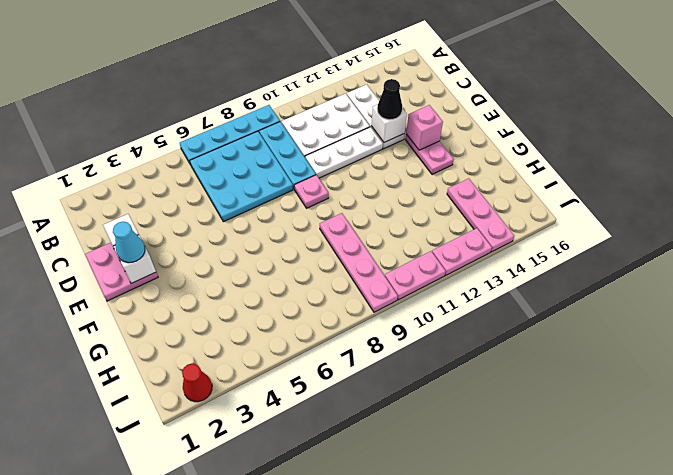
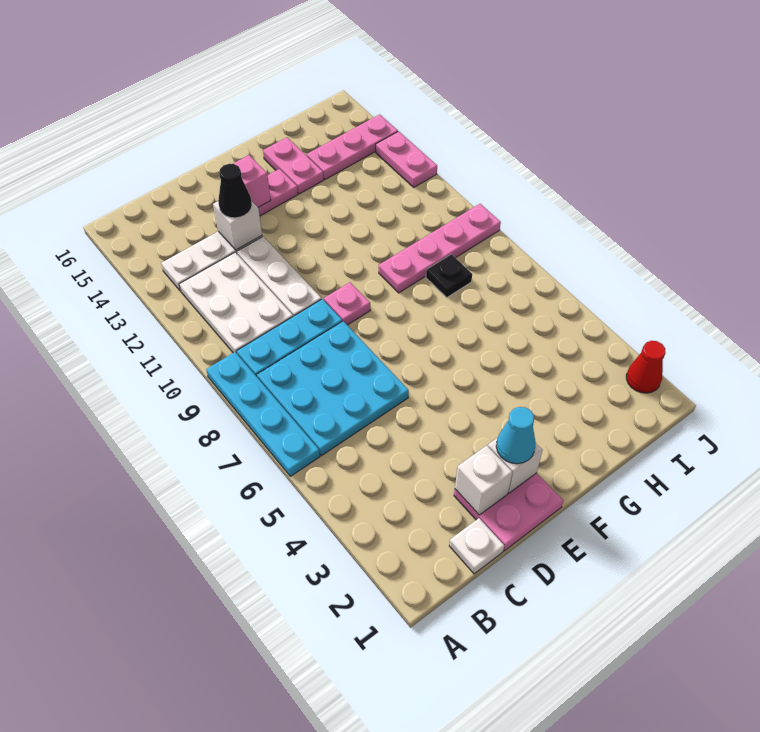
none -> white plate C1 level 1
none -> black plate H8 level 1
pink plate J10:J11 level 1 -> pink plate G14:G15 level 1

